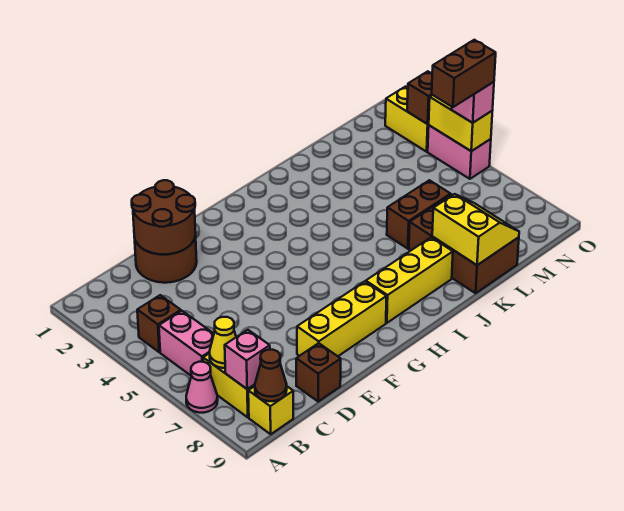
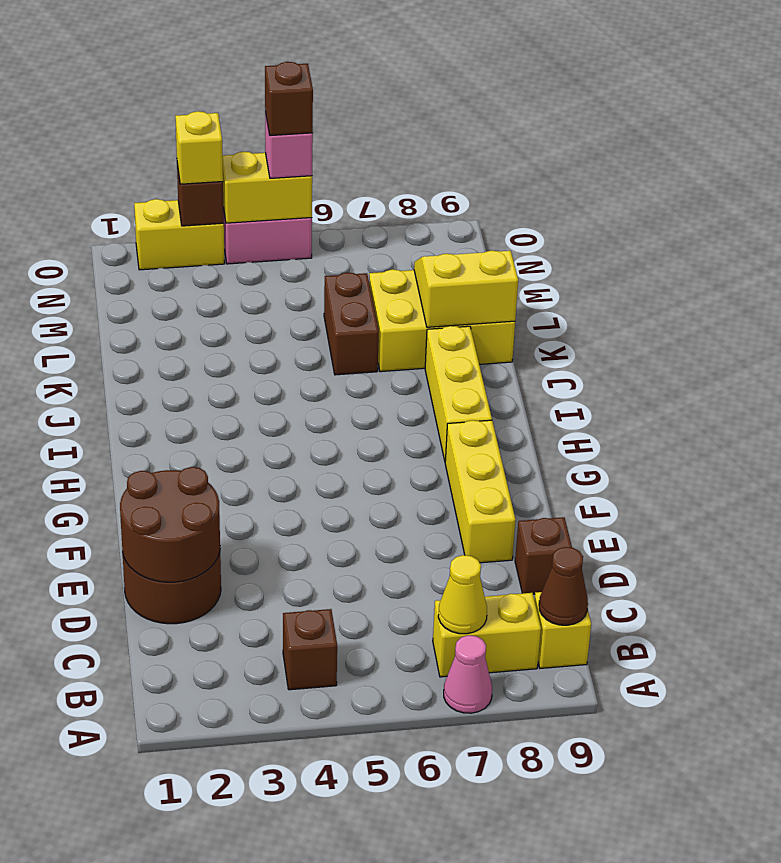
pink brick B5:B6 level 1 -> none
pink brick B8 level 2 -> none
brown brick K7:L9 level 1 -> yellow brick K7:L9 level 1
brown brick N5:O5 level 4 -> brown brick O5 level 4
none -> yellow brick O3 level 3

